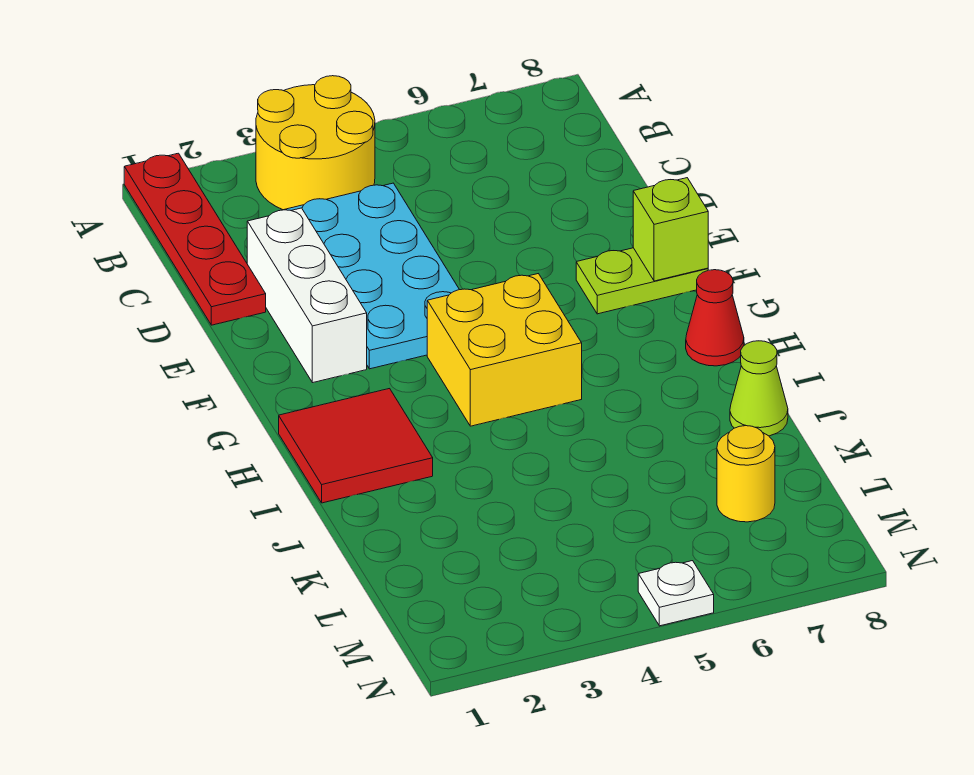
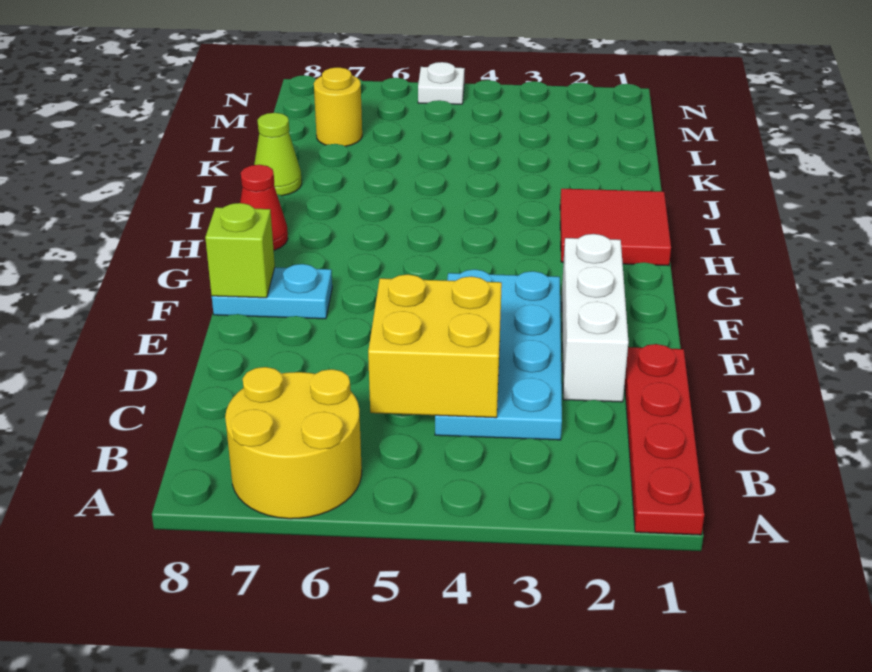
yellow round brick A3:B4 level 1 -> yellow round brick A6:B7 level 1
lime plate F7:F8 level 1 -> cyan plate F7:F8 level 1
yellow brick G4:H5 level 1 -> yellow brick C4:D5 level 2

